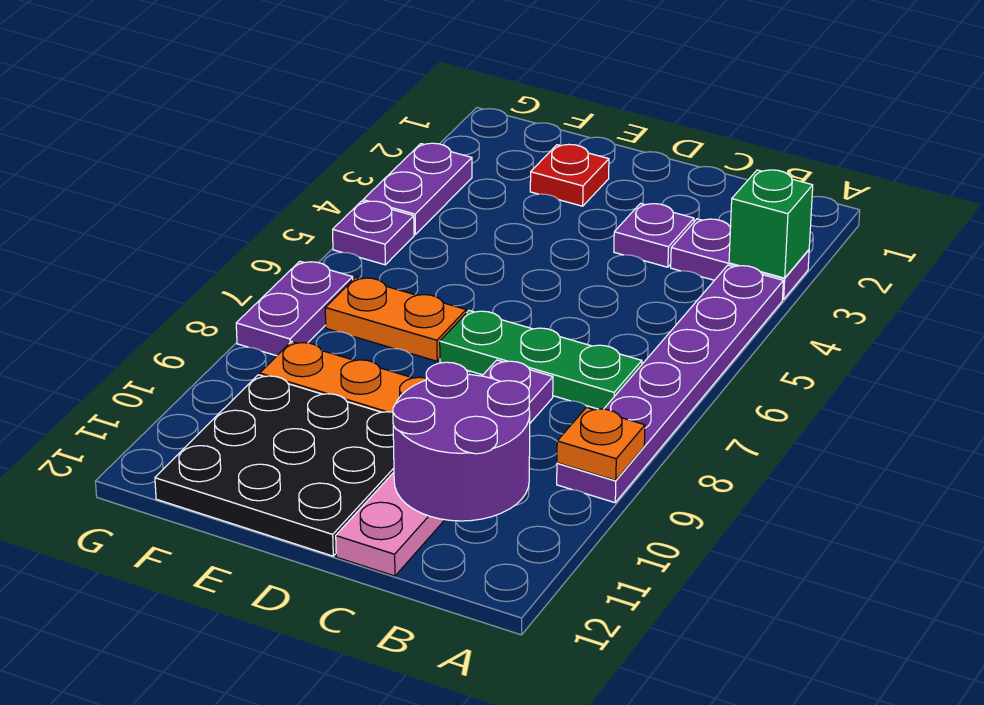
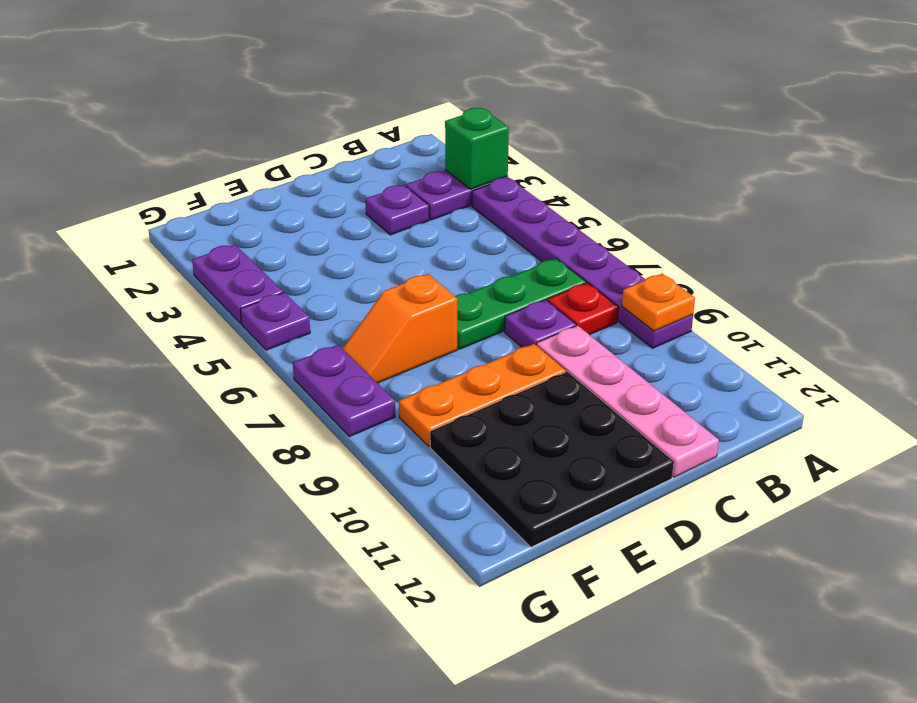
purple round brick B10:C11 level 2 -> none
red plate E2 level 1 -> red plate B8 level 1
orange plate E7:F7 level 1 -> orange slope E7:F7 level 1 top E

